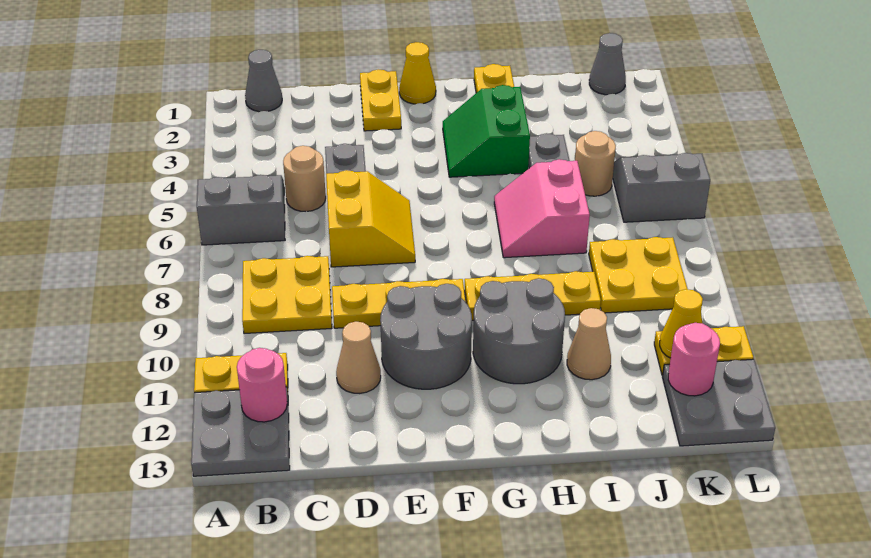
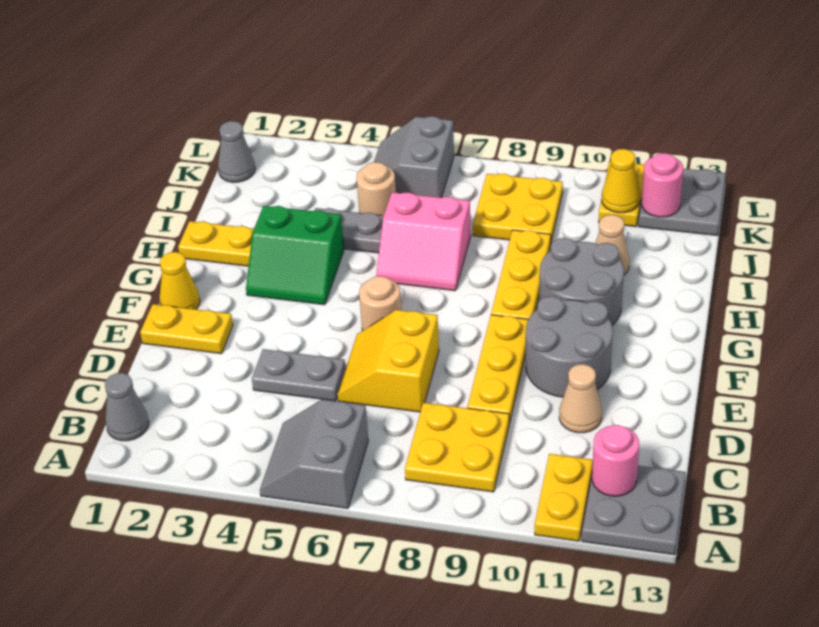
tan round brick C5 level 1 -> tan round brick F6 level 1
yellow slope D6:E7 level 1 top D -> yellow slope D6:E7 level 1 top 7

